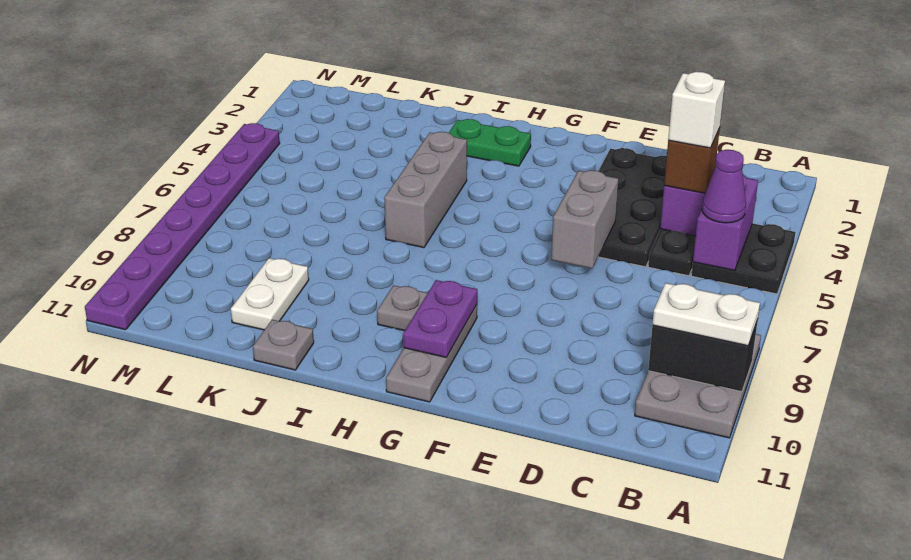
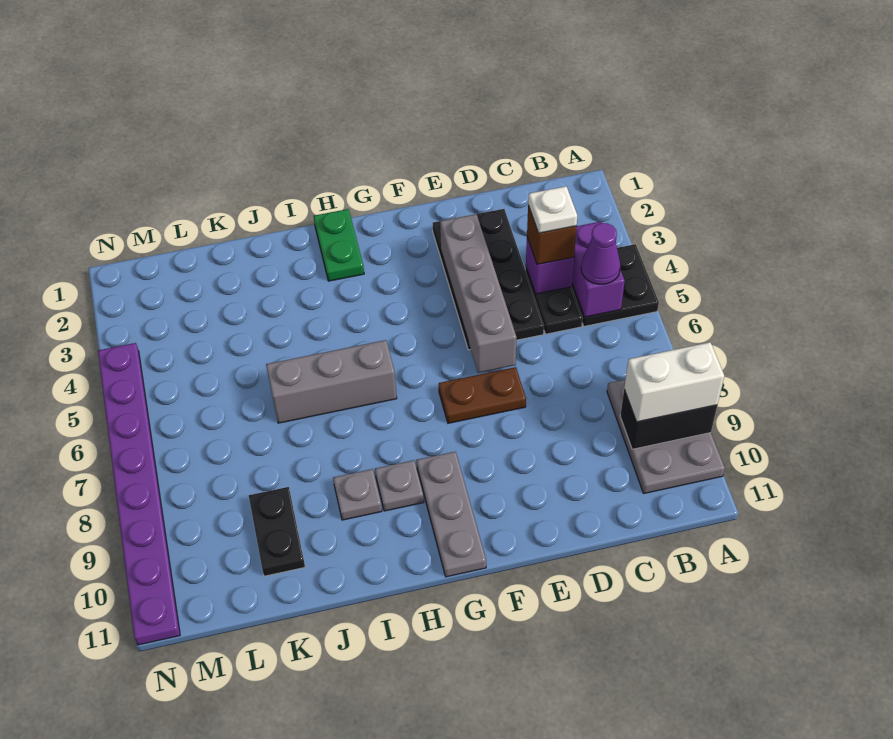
white plate A9:B9 level 3 -> white brick A9:B9 level 3
white brick C4 level 4 -> white plate C4 level 4
grey brick E5:E6 level 2 -> grey brick E3:E6 level 2
none -> brown plate E7:F7 level 1
purple plate G9:G10 level 2 -> none
green plate H2:I2 level 1 -> green plate H1:H2 level 1
grey brick I4:I6 level 1 -> grey brick H6:J6 level 1
grey plate J11 level 1 -> grey plate I9 level 1
white plate K9:K10 level 1 -> black plate K9:K10 level 1

